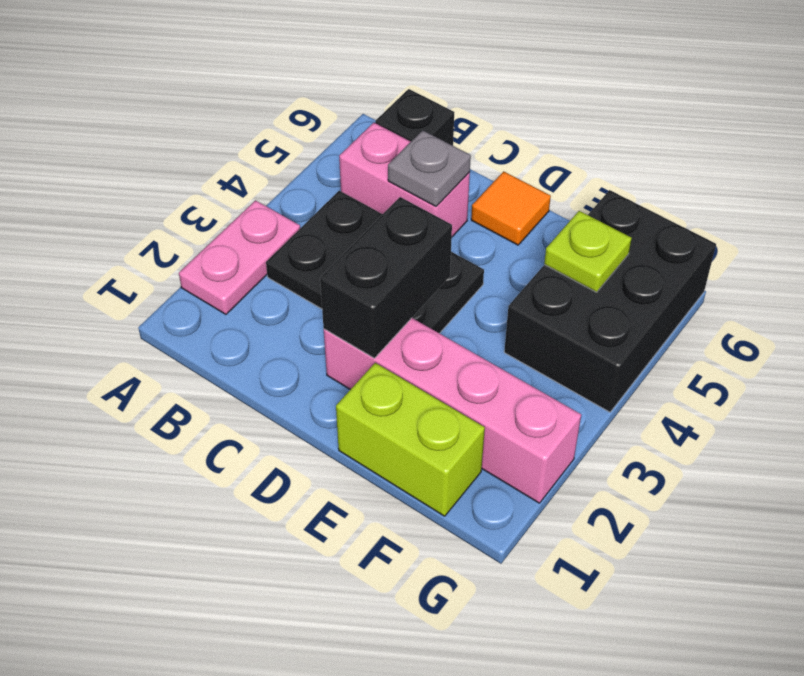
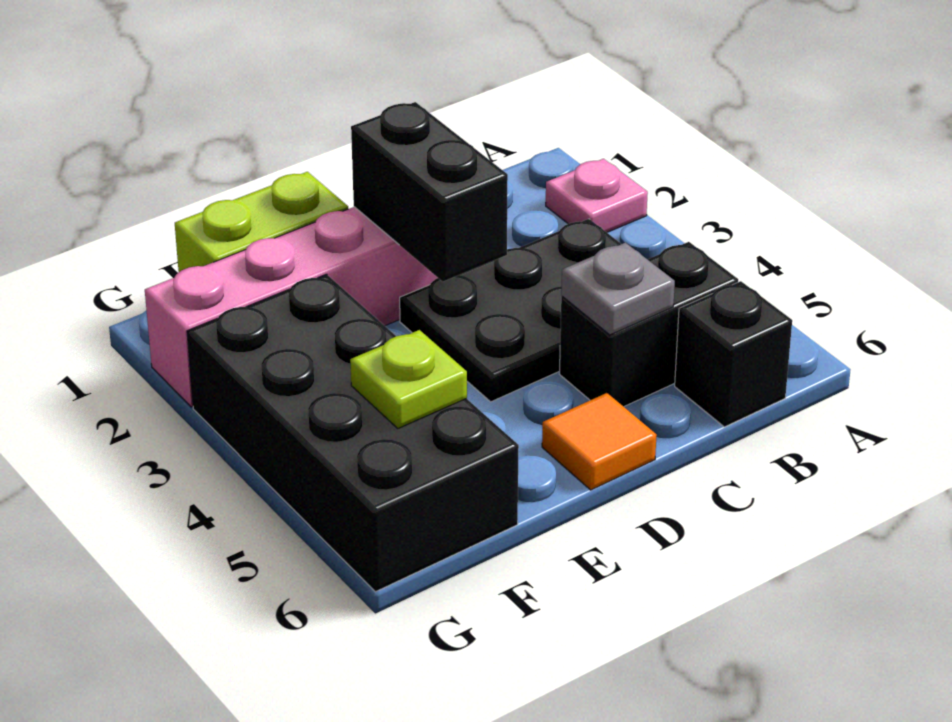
pink plate A2:A3 level 1 -> pink plate A2 level 1
pink brick B5:C5 level 1 -> black brick B5:C5 level 1
black brick F4:G6 level 1 -> black brick F3:G6 level 1

